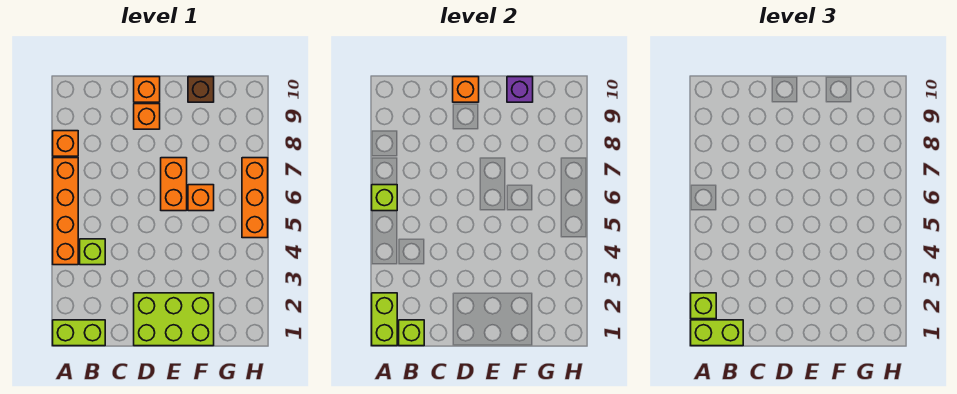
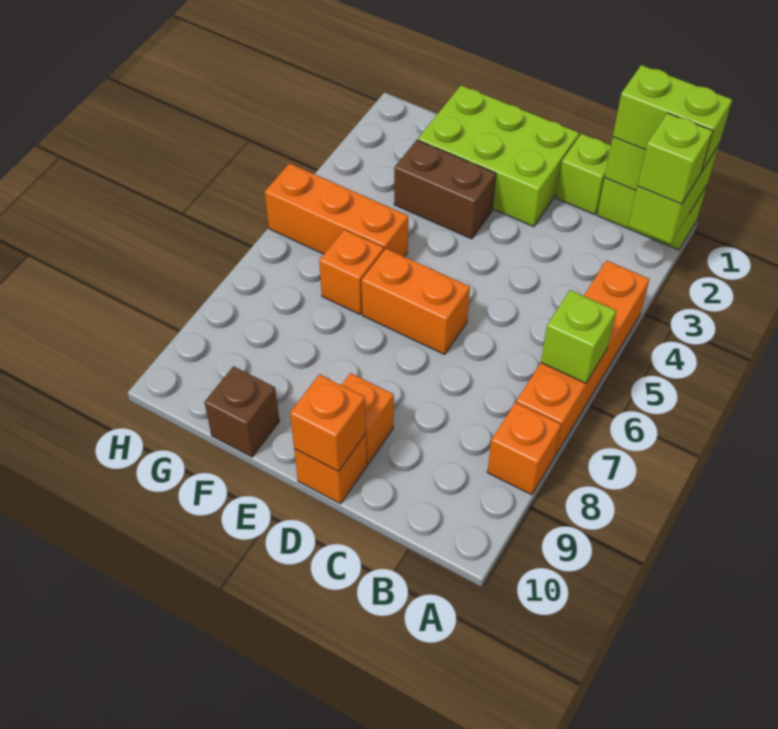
lime brick B4 level 1 -> lime brick C1 level 1
none -> brown brick E3:F3 level 1
orange brick E6:E7 level 1 -> orange brick D6:E6 level 1
purple brick F10 level 2 -> none
orange brick H5:H7 level 1 -> orange brick F5:H5 level 1

